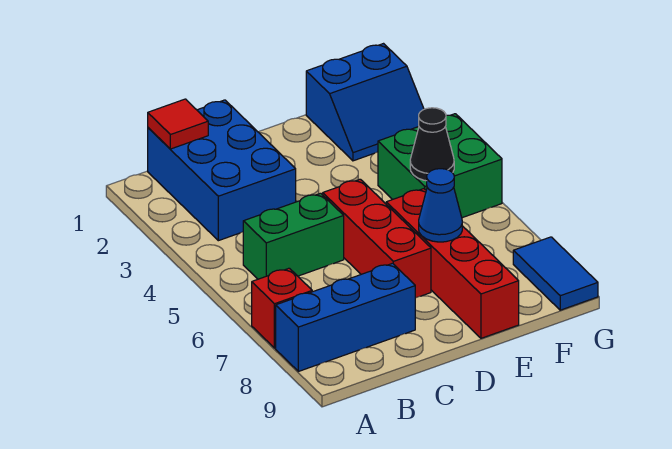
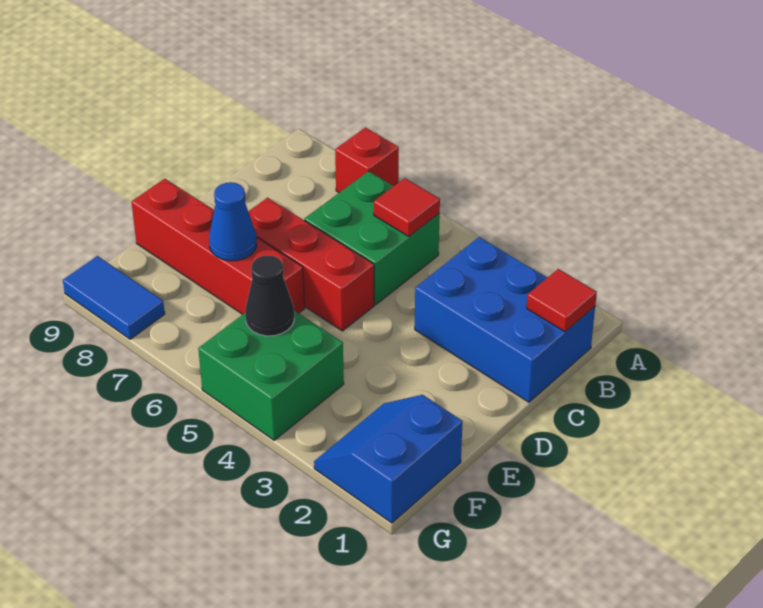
blue brick A8:C8 level 1 -> none
green brick B5:C5 level 1 -> green brick B5:C6 level 1
none -> red tile B5 level 2

